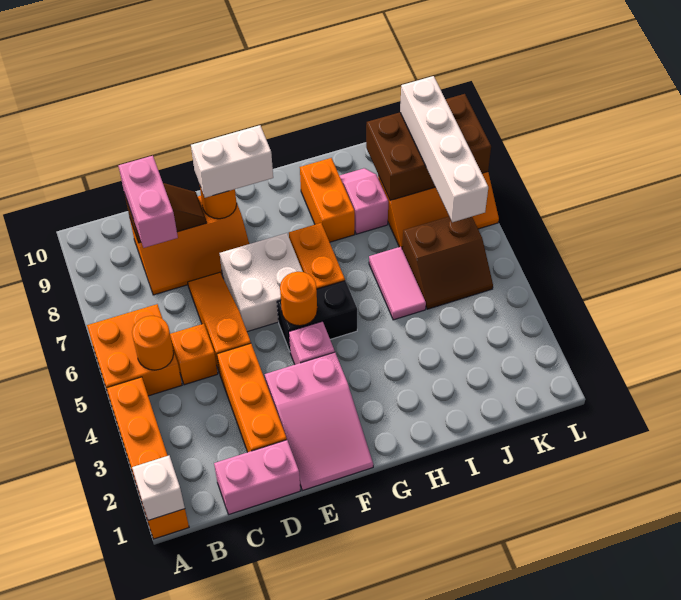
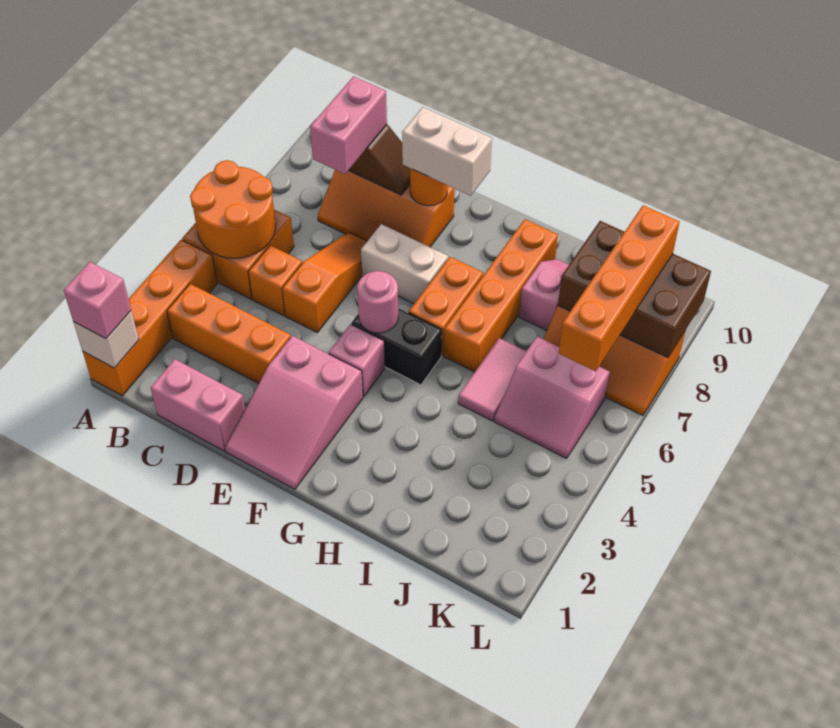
none -> pink brick A1 level 3
orange round brick B5 level 2 -> orange round brick A5:B6 level 2
orange brick D2:D4 level 1 -> orange brick B3:D3 level 1
white brick E6:F7 level 1 -> white brick E7:F7 level 1
orange round brick F5 level 2 -> pink round brick F5 level 2
orange brick H8:H9 level 1 -> orange brick H6:H9 level 1
brown slope J5:K6 level 1 top 6 -> pink slope J5:K6 level 1 top 6
white brick K6:K9 level 3 -> orange brick K6:K9 level 3

